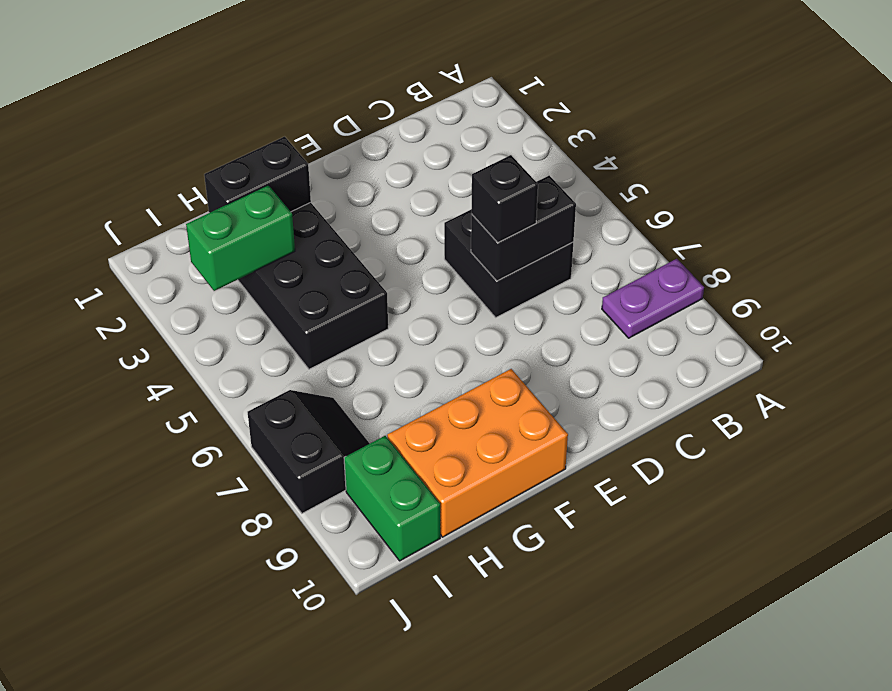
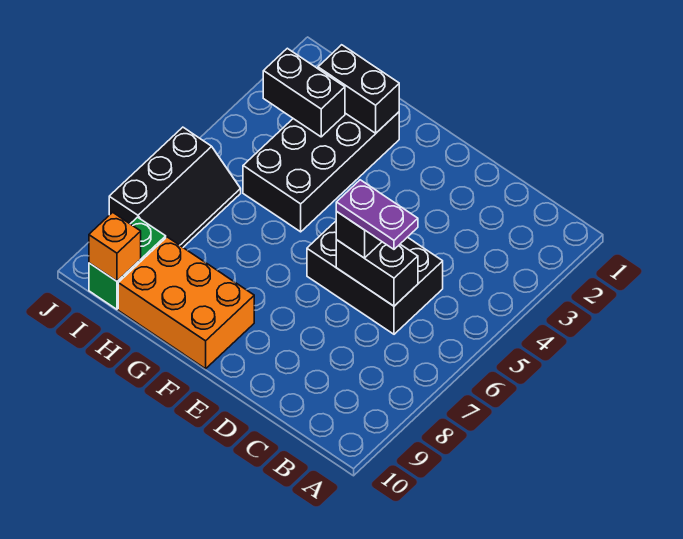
purple plate A8:B8 level 1 -> purple plate C6:D6 level 4
black brick C5:D6 level 1 -> black brick C5:E6 level 1
green brick H3:I3 level 2 -> black brick H3:I3 level 2
black slope I7:J8 level 1 top J -> black slope I6:J8 level 1 top J
none -> orange brick I10 level 2

